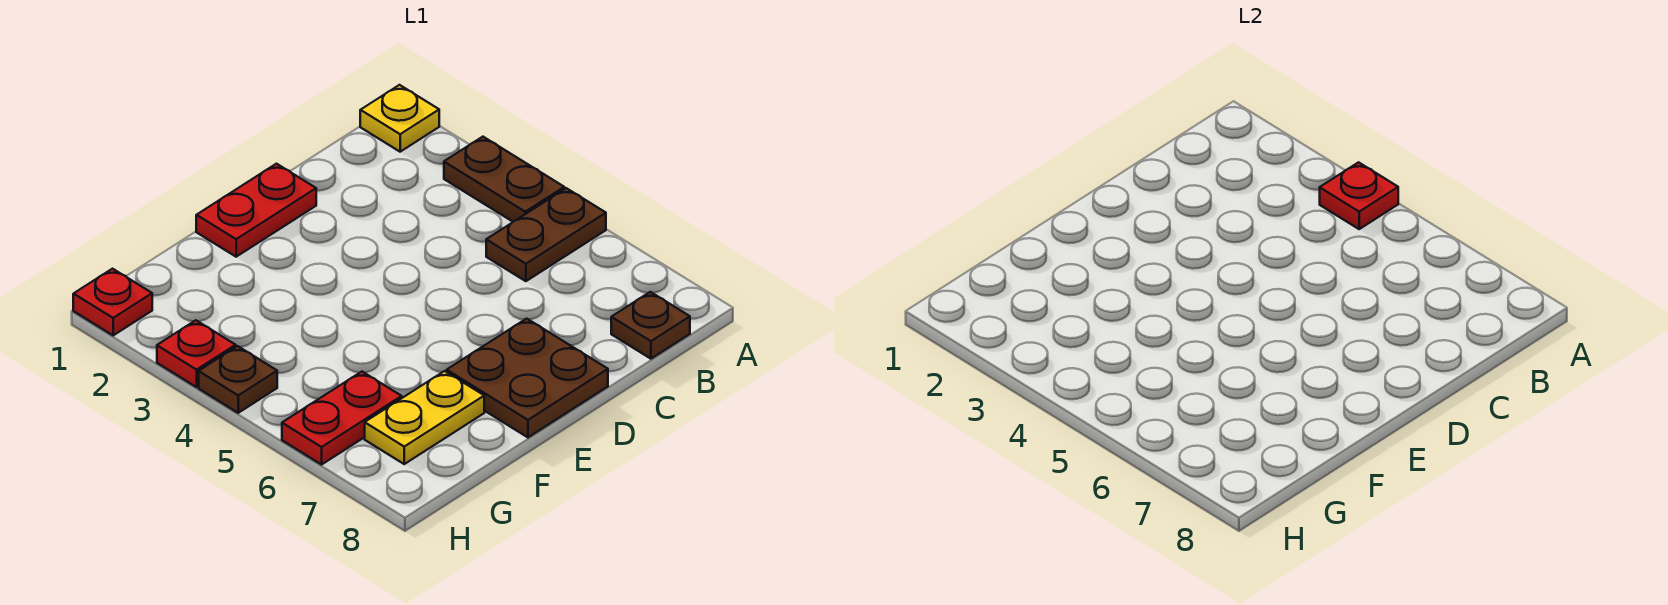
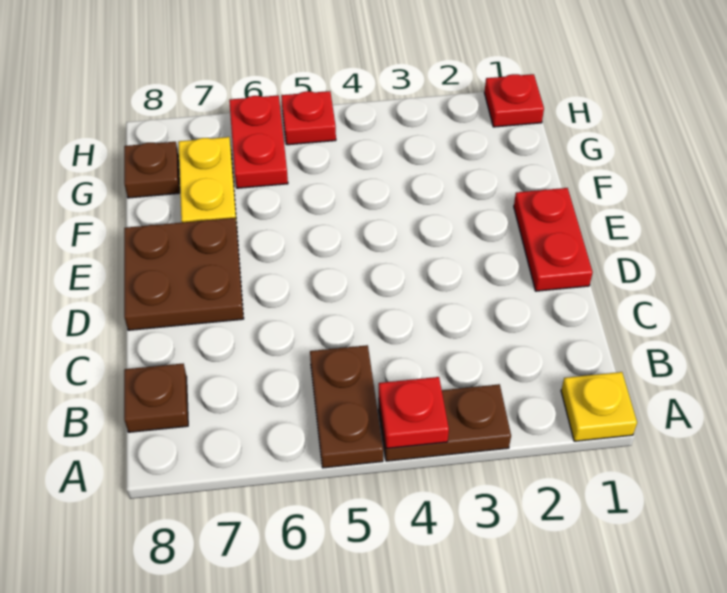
red plate H3 level 1 -> red plate H5 level 1
brown plate H4 level 1 -> brown plate G8 level 1

